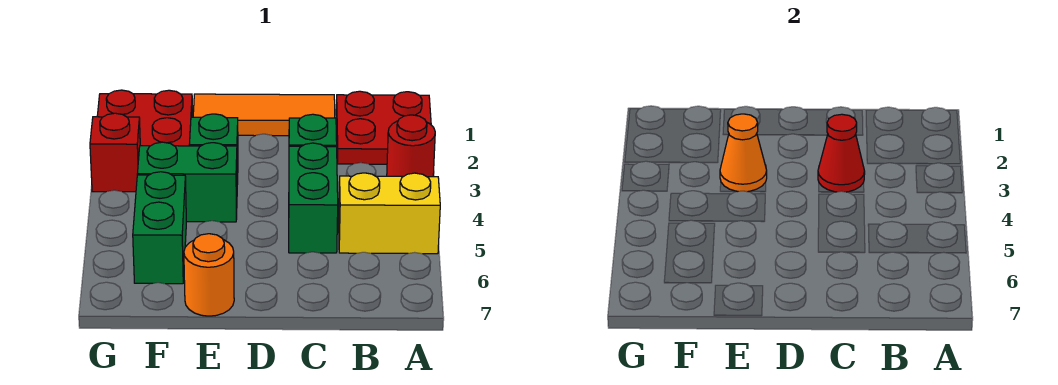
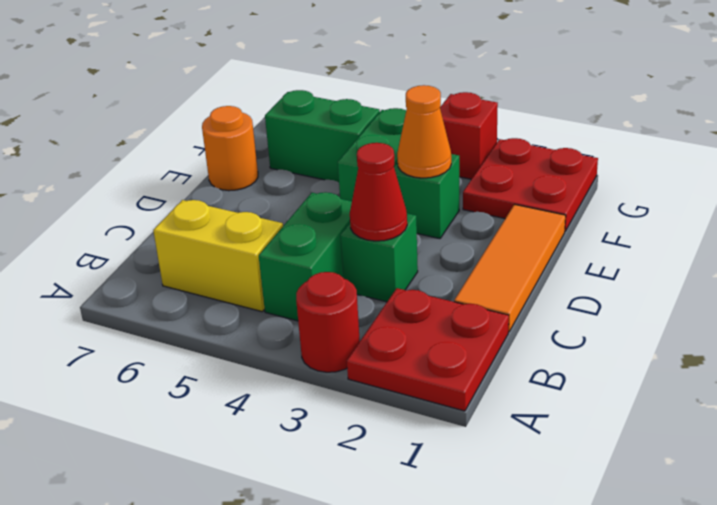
yellow brick A5:B5 level 1 -> yellow brick B5:B6 level 1
green brick C4:C5 level 1 -> green brick B4:C4 level 1

